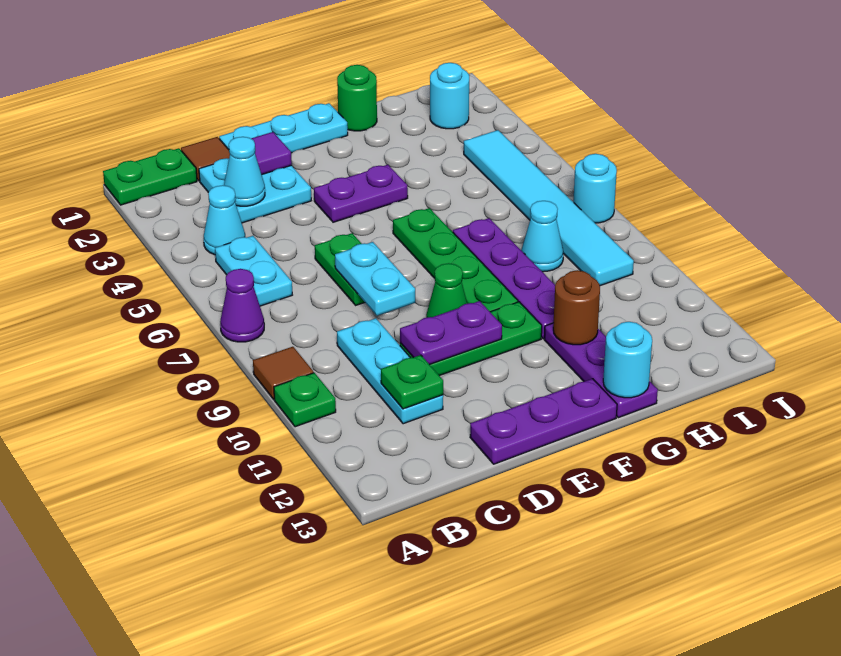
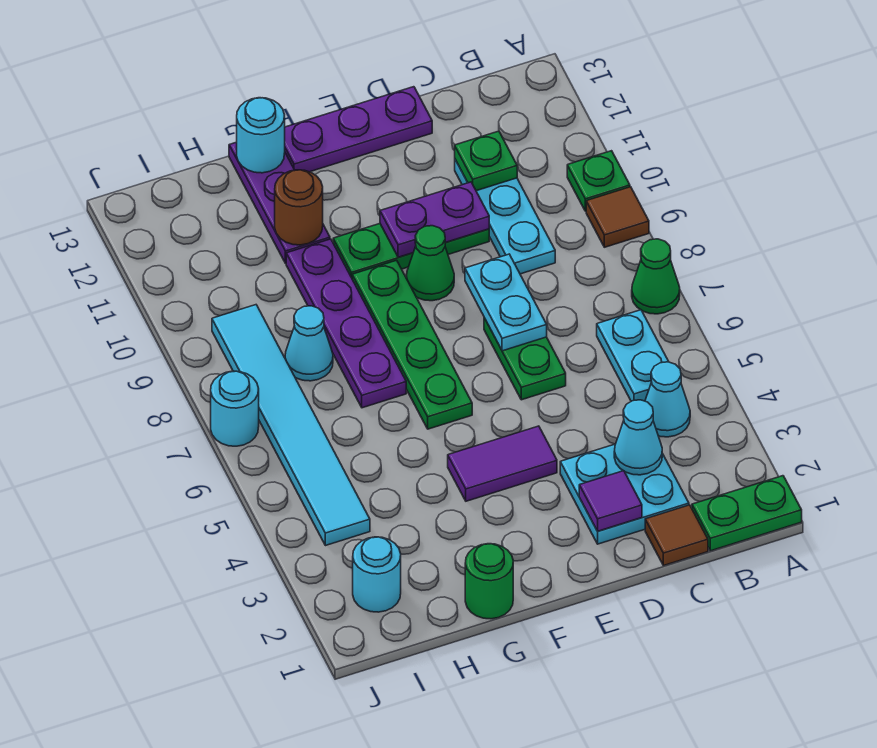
purple cone A7 level 1 -> green cone A7 level 1
cyan plate D1:F1 level 1 -> none
purple plate E4:F4 level 1 -> purple tile E4:F4 level 1

